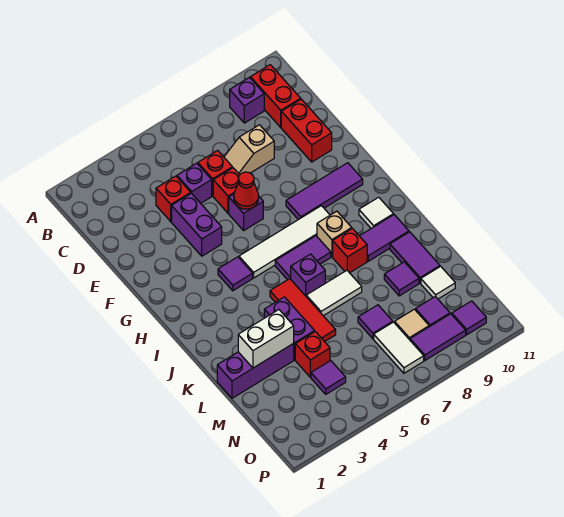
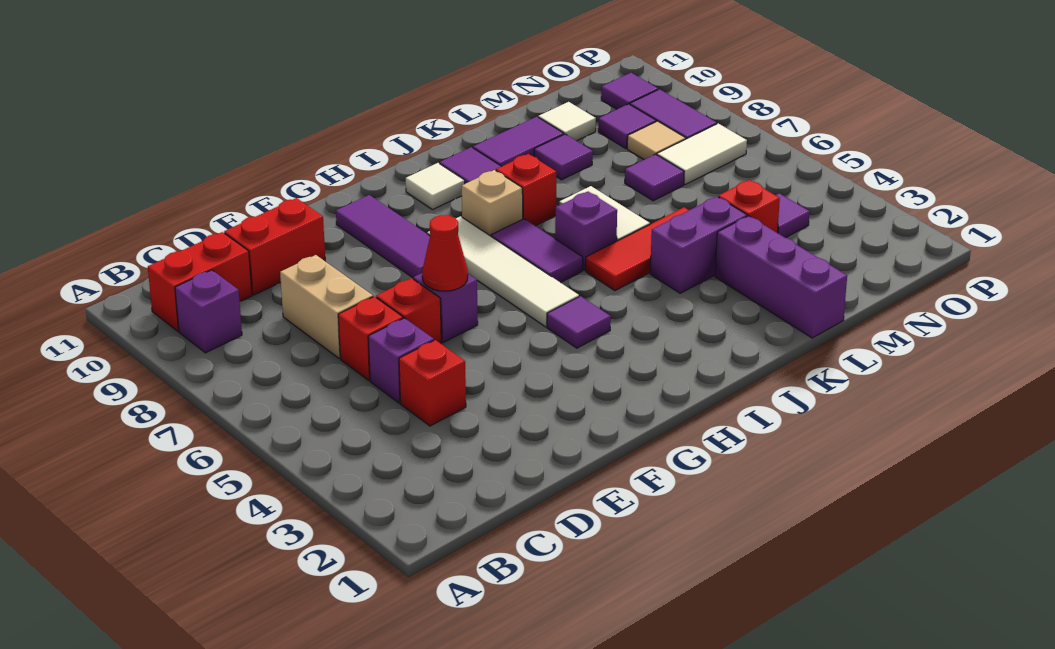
tan slope D7:D8 level 1 top 8 -> tan brick D7:D8 level 1
purple brick E4:F4 level 1 -> none
white brick L2:L3 level 2 -> none

